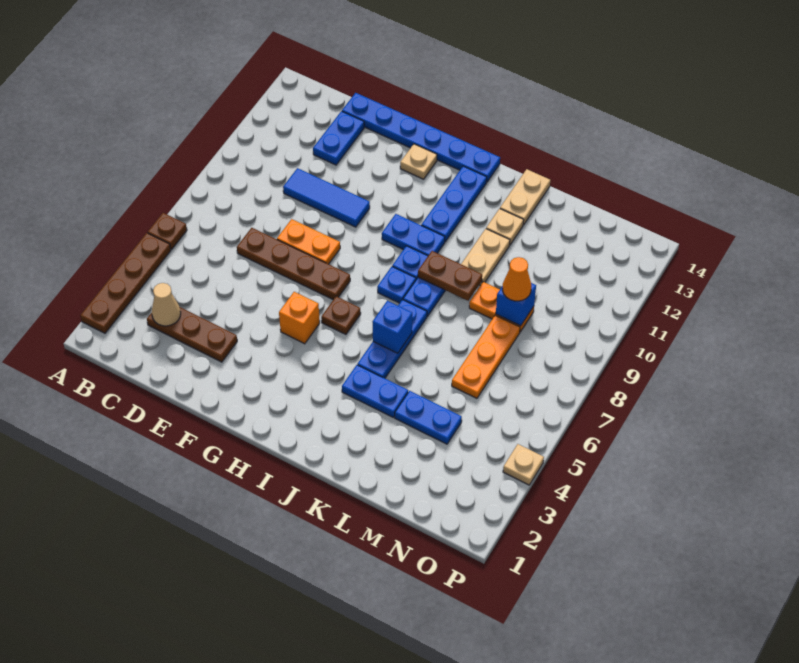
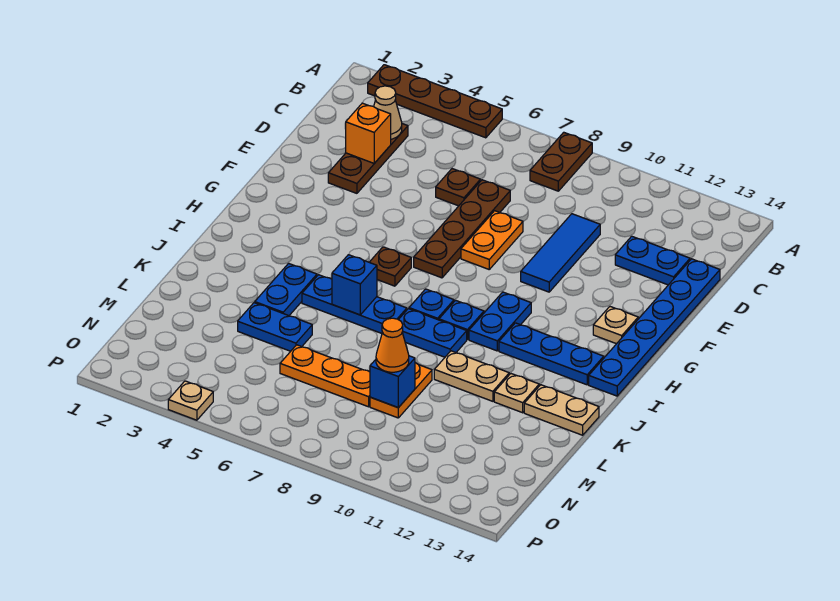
brown plate A6 level 1 -> brown plate D6 level 1
orange brick G5 level 1 -> orange brick D3 level 2
brown plate J9:K9 level 2 -> brown plate A8:B8 level 1
blue plate L4:M4 level 1 -> blue plate L4:L5 level 1

